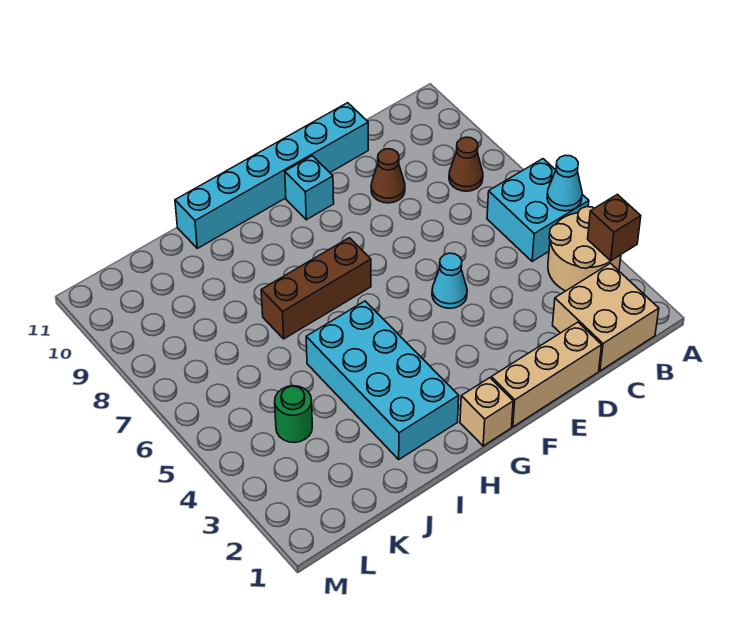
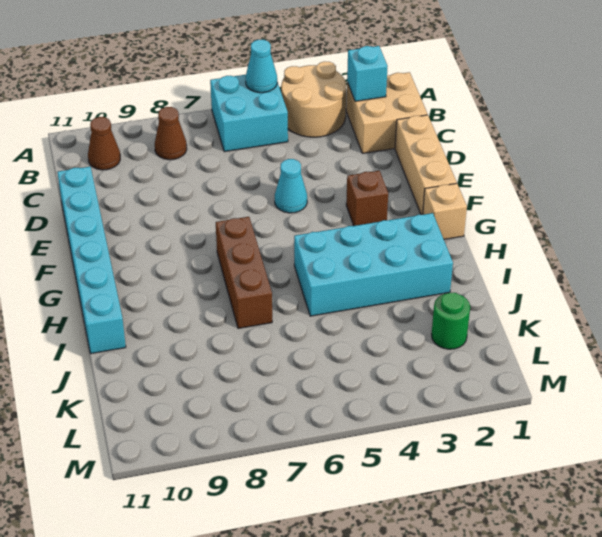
brown brick A3 level 2 -> brown brick F3 level 1
brown cone D9 level 1 -> brown cone B10 level 1
cyan brick F10 level 1 -> cyan brick B2 level 2
green round brick K4 level 1 -> green round brick K2 level 1

